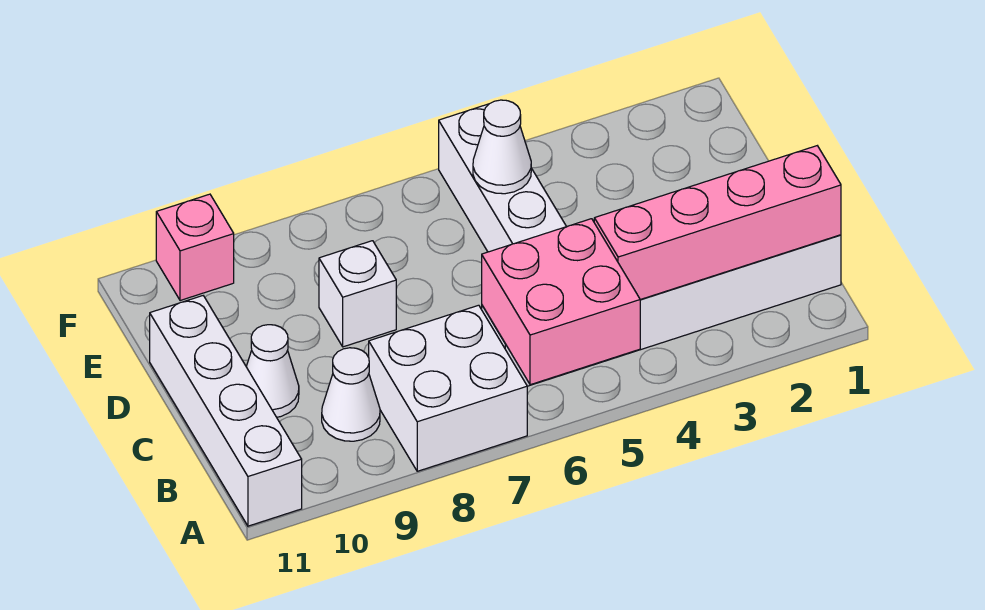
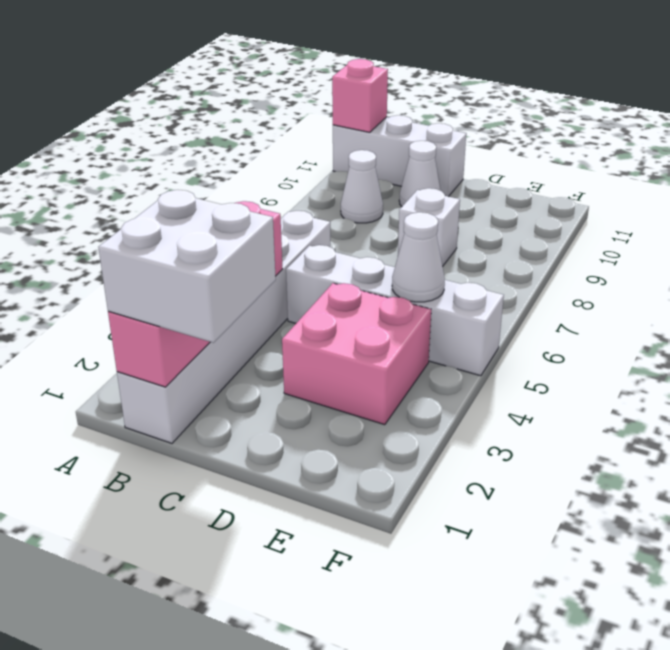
pink brick A5:B6 level 2 -> pink brick D3:E4 level 1
white brick A7:B8 level 1 -> white brick B1:C2 level 3
white brick A11:D11 level 1 -> white brick A11:C11 level 1
pink brick F10 level 1 -> pink brick A11 level 2

